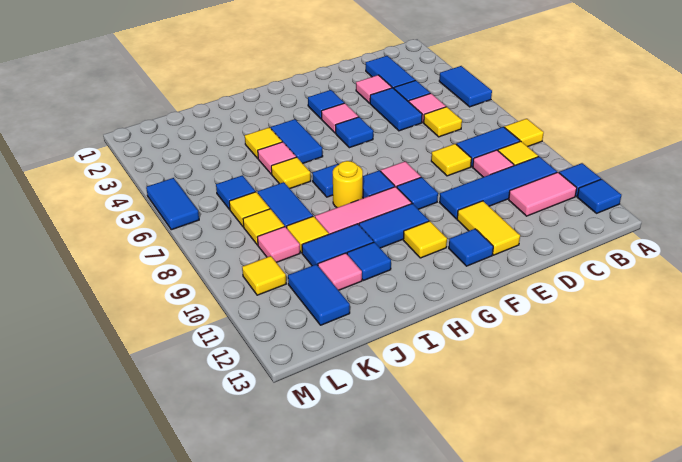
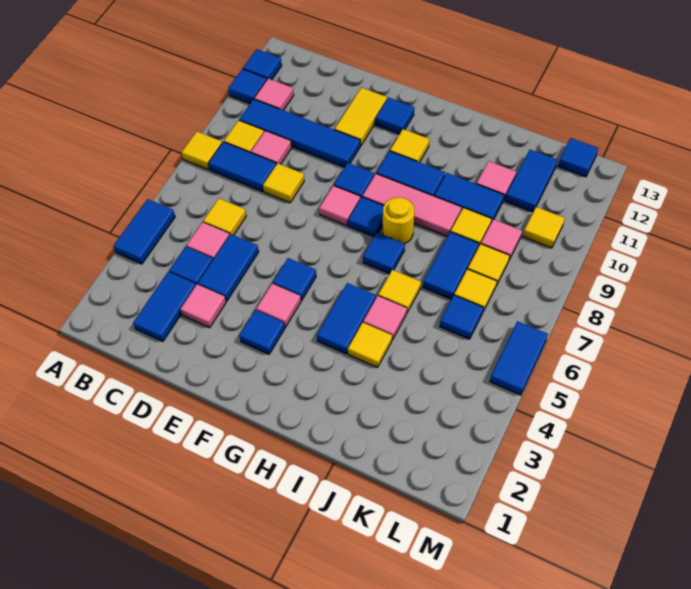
pink tile B11:C11 level 1 -> pink tile B11 level 1
blue tile I11 level 1 -> blue tile L13 level 1

